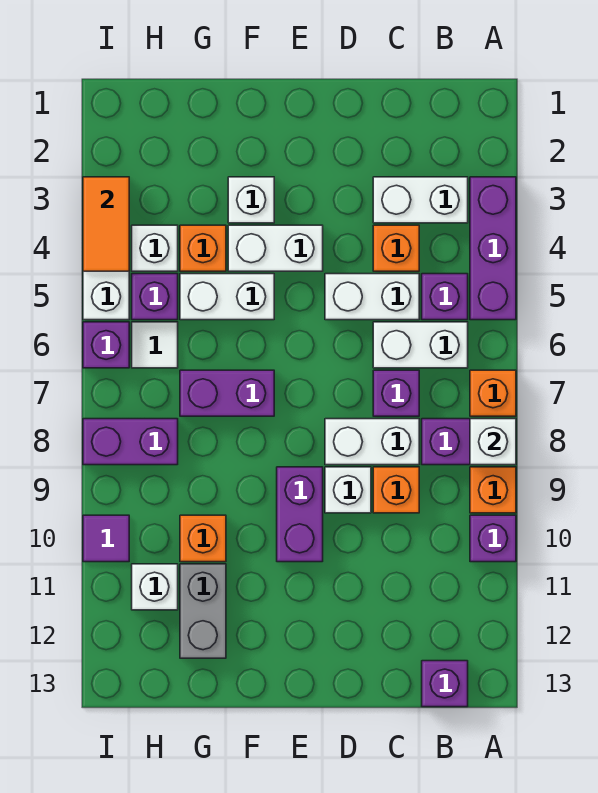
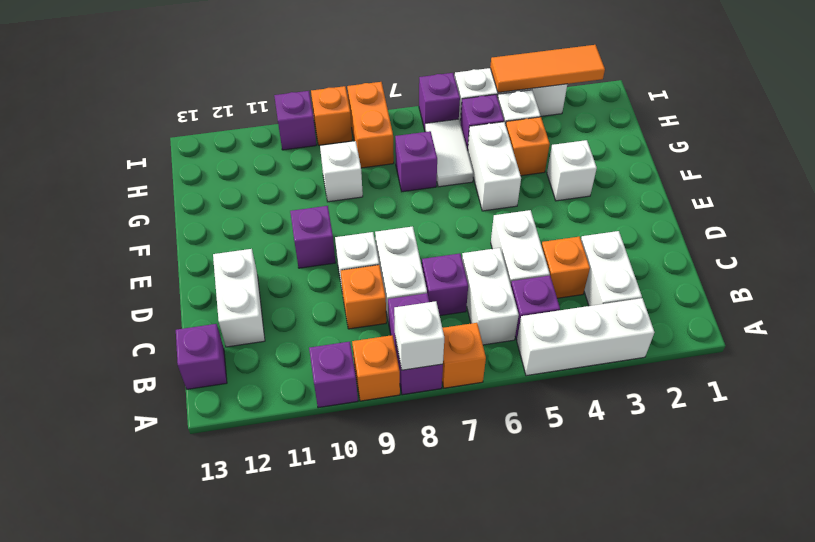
purple brick A3:A5 level 1 -> white brick A3:A5 level 1
white brick E4:F4 level 1 -> white brick C12:D12 level 1
purple brick E9:E10 level 1 -> purple brick E10 level 1
purple brick F7:G7 level 1 -> purple brick G7 level 1
orange brick G10 level 1 -> orange brick I9 level 1
grey brick G11:G12 level 1 -> none
white tile H6 level 1 -> white tile G6:H6 level 1
purple brick H8:I8 level 1 -> orange brick H8:I8 level 1
white brick H11 level 1 -> white brick G9 level 1
orange tile I3:I4 level 2 -> orange tile I2:I4 level 2
purple tile I10 level 1 -> purple brick I10 level 1

